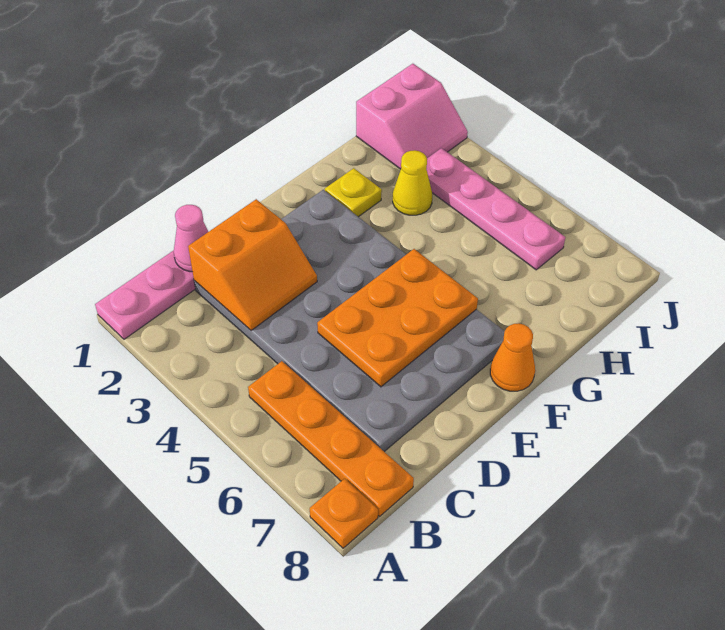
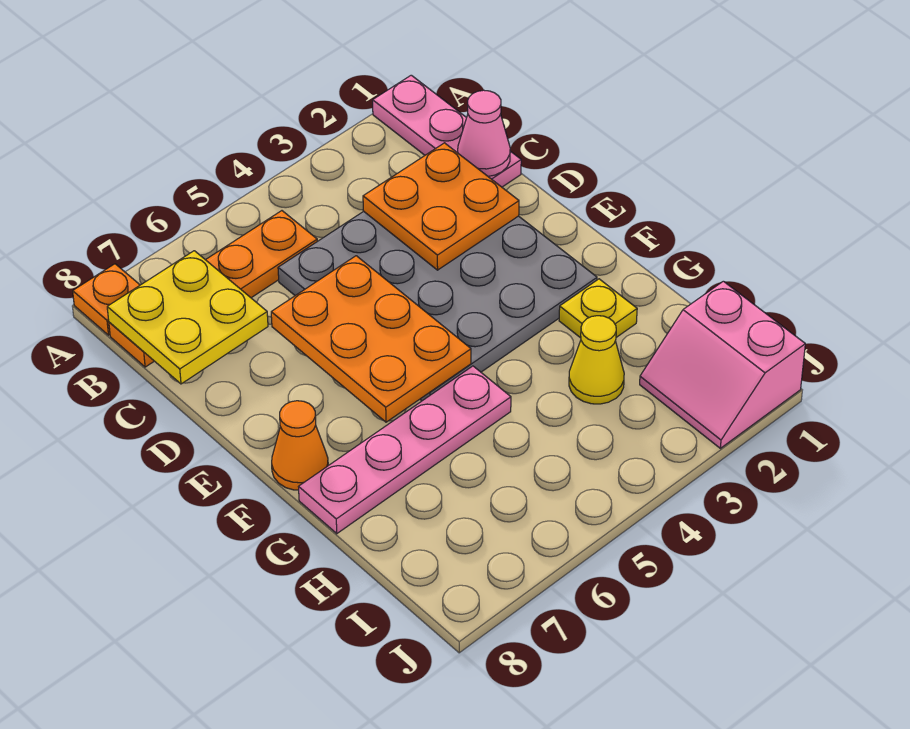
none -> yellow plate B7:C8 level 2
grey plate C2:F7 level 1 -> grey plate C2:F5 level 1
orange slope C2:D3 level 2 top 2 -> orange plate C2:D3 level 2
pink plate I3:I6 level 1 -> pink plate G5:G8 level 1

